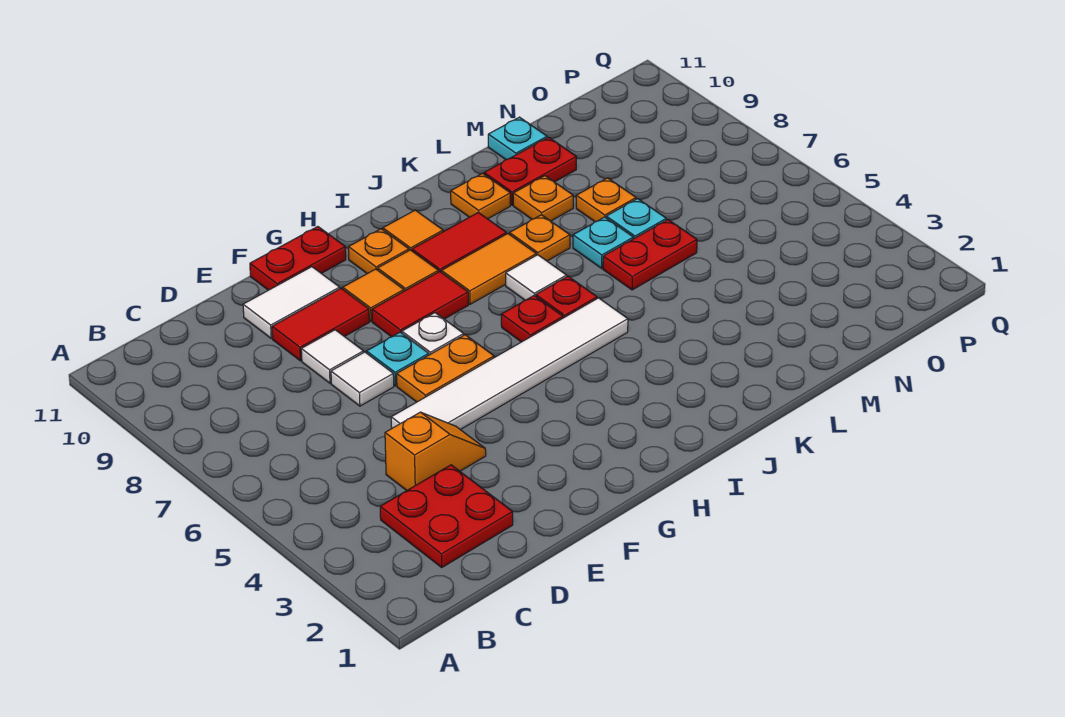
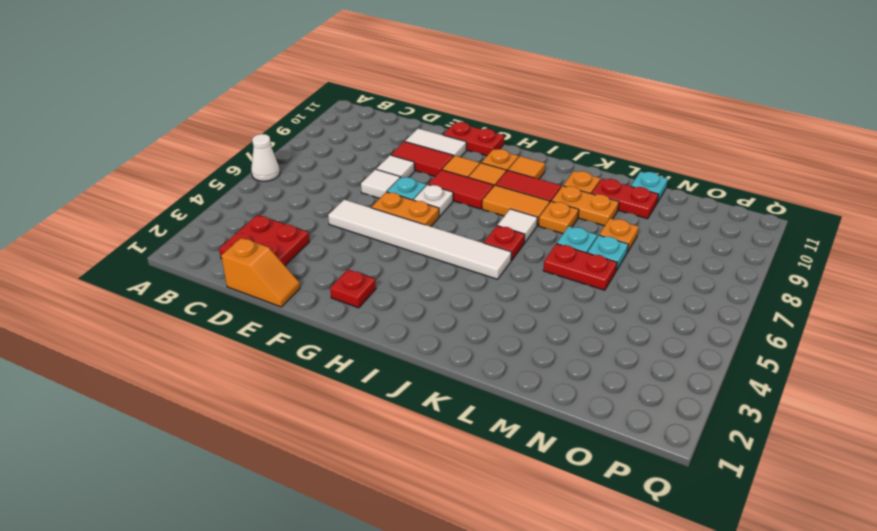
none -> white cone A6 level 1
orange slope D4:E4 level 1 top D -> orange slope D1:E1 level 1 top D
red plate I6 level 1 -> red plate G2 level 1
orange plate L9 level 1 -> orange plate K9:L9 level 1

